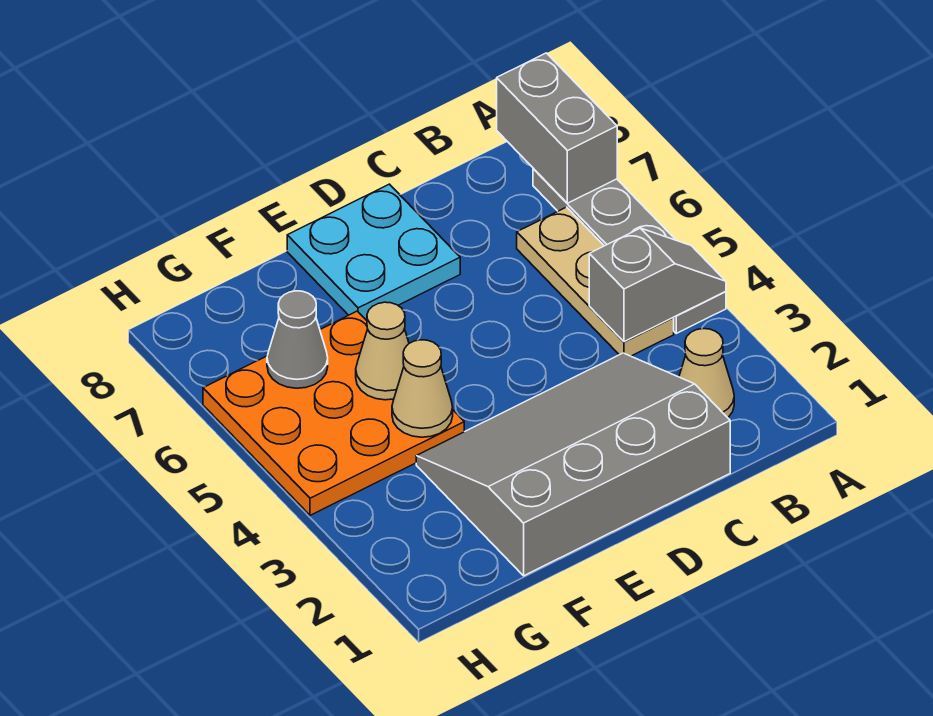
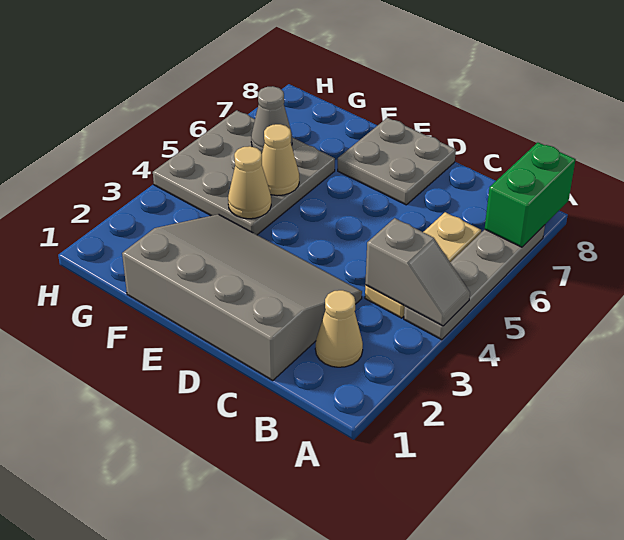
grey brick A7:A8 level 2 -> green brick A7:A8 level 2
cyan plate D7:E8 level 1 -> grey plate D7:E8 level 1
orange plate F4:H6 level 1 -> grey plate F4:H6 level 1

